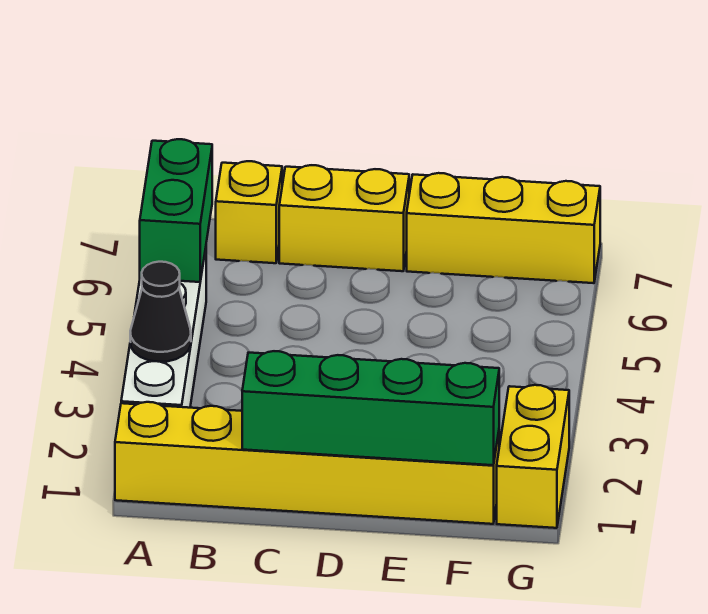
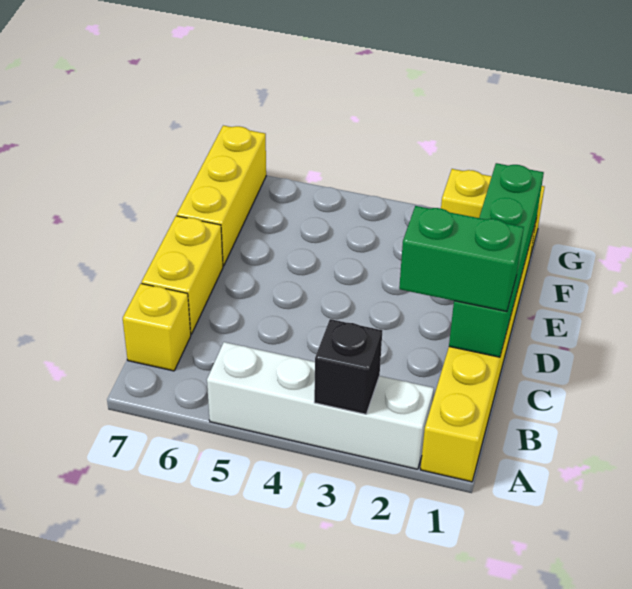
black cone A3 level 2 -> black brick A3 level 2
green brick A5:A6 level 2 -> green brick C1:C2 level 3

